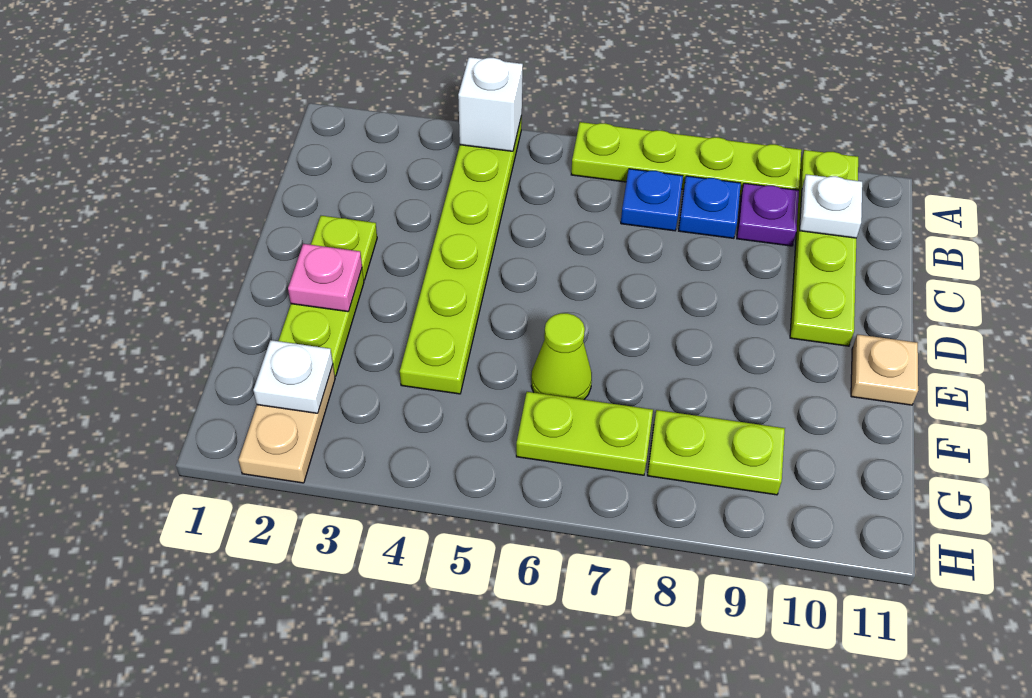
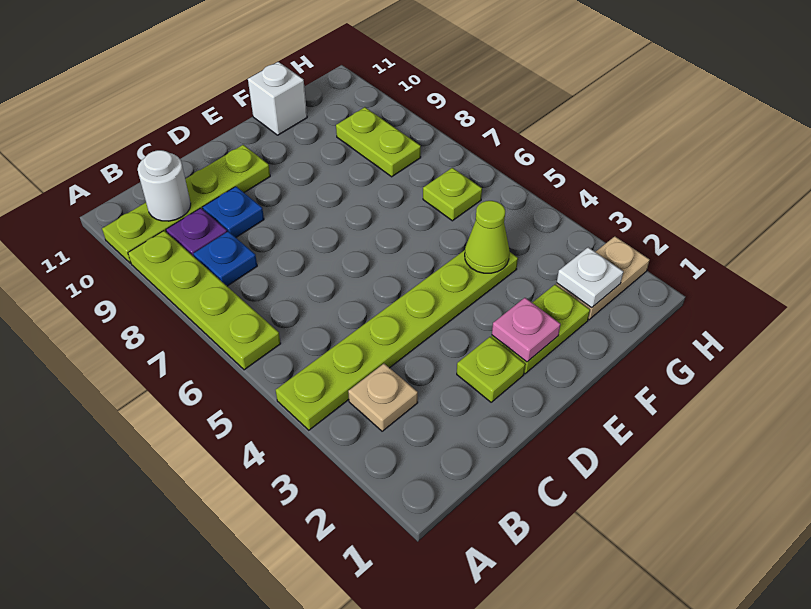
white brick A4 level 2 -> white brick F11 level 1
blue plate B7 level 1 -> blue plate C9 level 1
white plate B10 level 2 -> white round brick B10 level 2
tan plate E11 level 1 -> tan plate B3 level 1
lime cone F6 level 1 -> lime cone F4 level 2
lime plate G6:G7 level 1 -> lime plate G6 level 1

